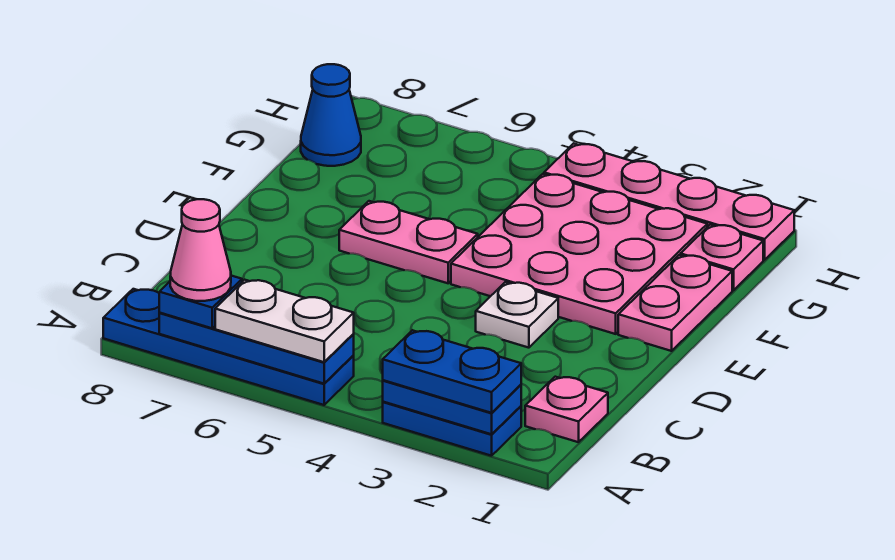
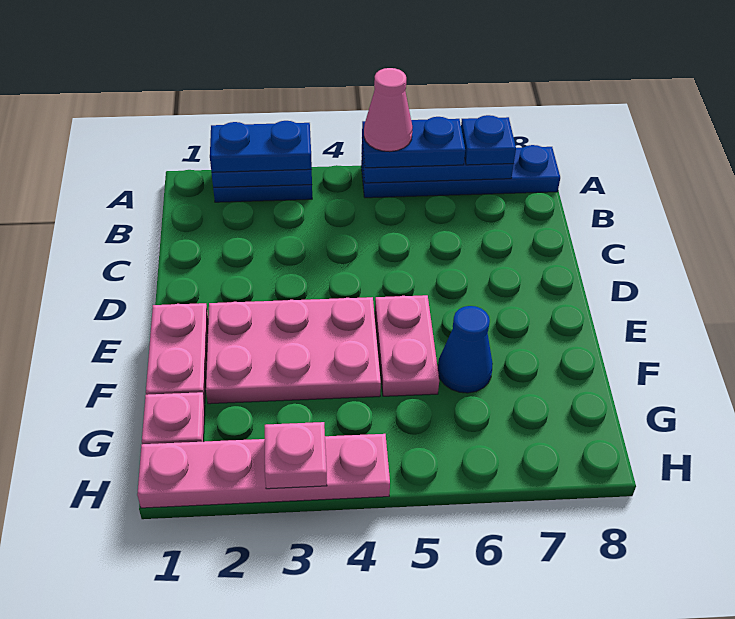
white plate A5:A6 level 3 -> blue plate A5:A6 level 3
pink cone A7 level 4 -> pink cone A5 level 4
pink plate B1 level 1 -> pink plate H3 level 2
white plate D3 level 1 -> none
pink plate E2:G4 level 1 -> pink plate E2:F4 level 1
pink plate E5:E6 level 1 -> pink plate E5:F5 level 1
blue cone G8 level 1 -> blue cone F6 level 1

